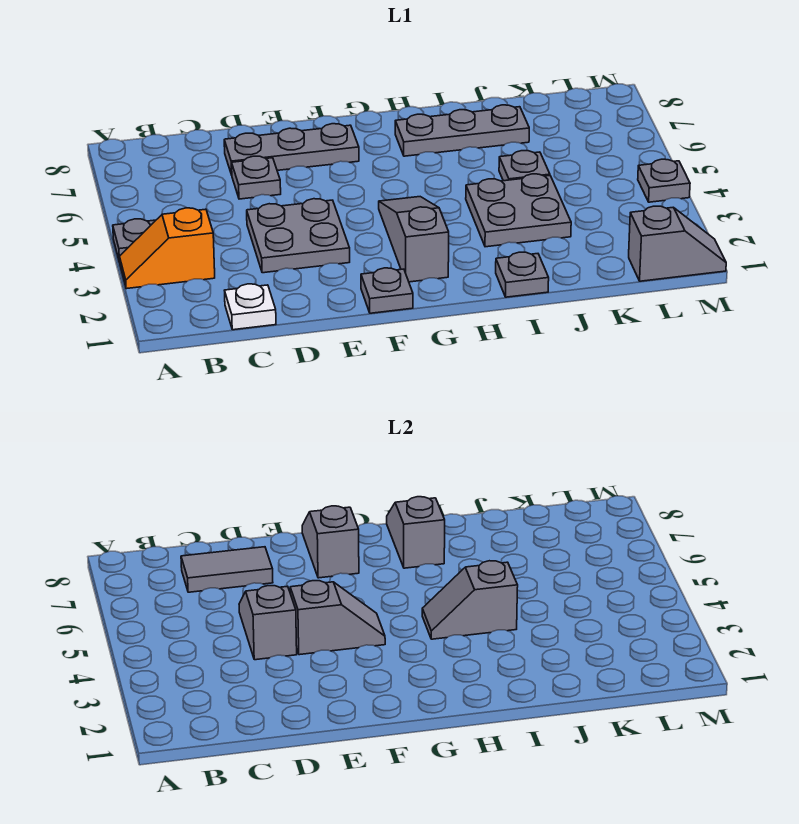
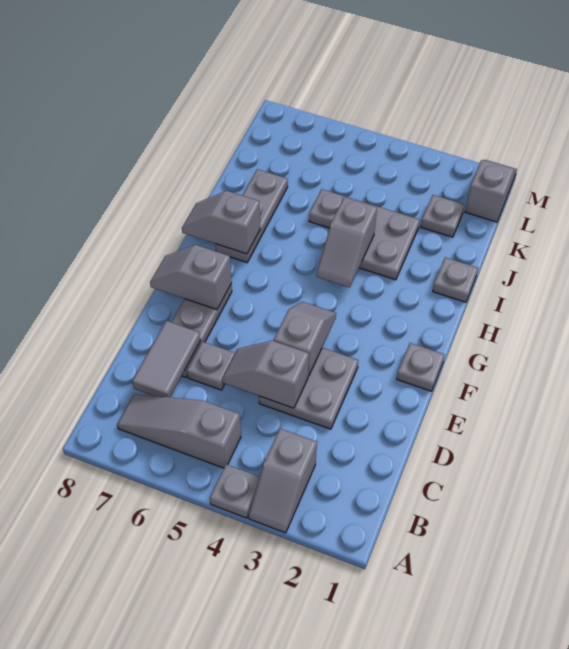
orange slope A3:B3 level 1 top B -> grey slope A3:B3 level 1 top B
white plate C1 level 1 -> none
grey slope G2:G4 level 1 top 2 -> grey slope B5:B7 level 1 top 5
grey plate M4 level 1 -> grey plate K2 level 1

